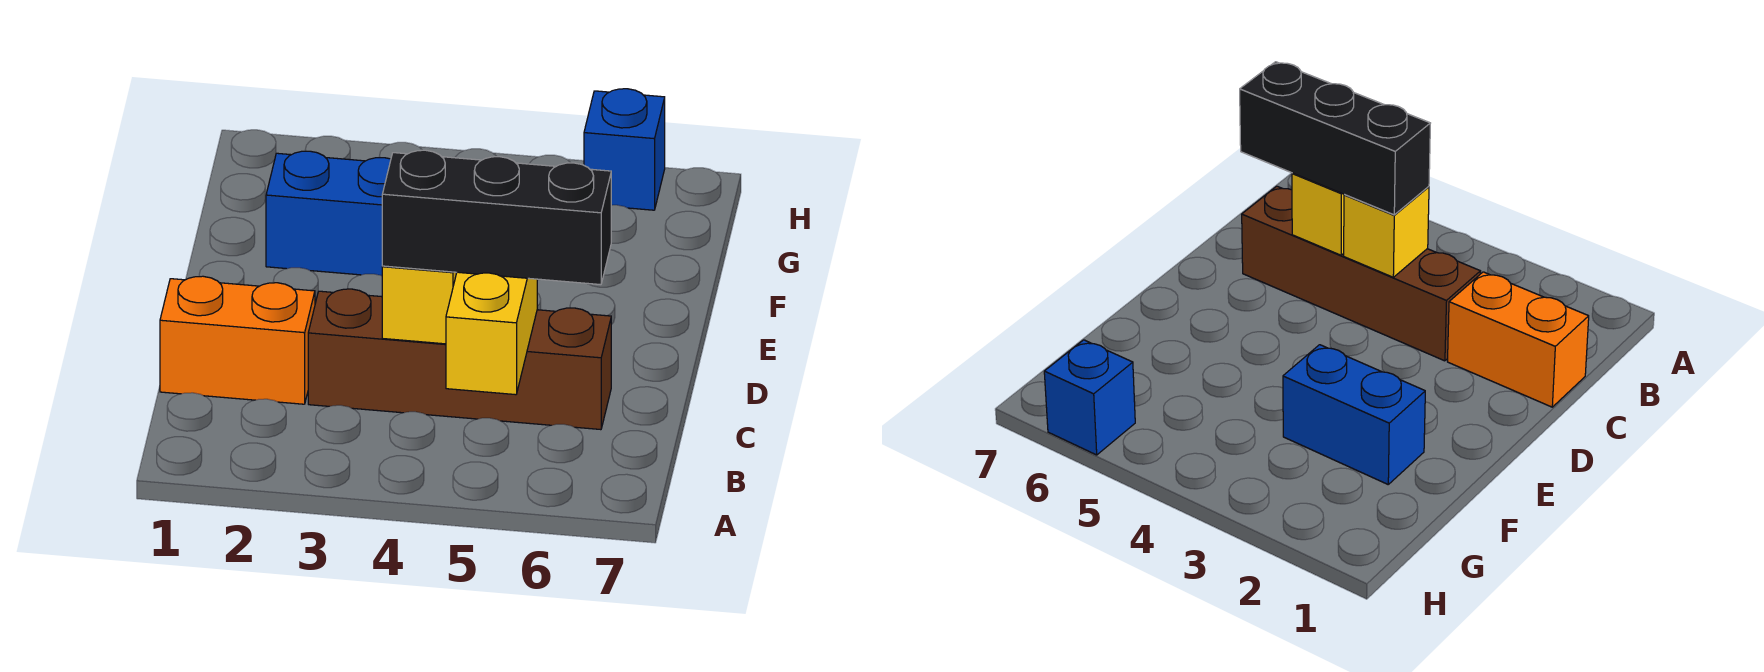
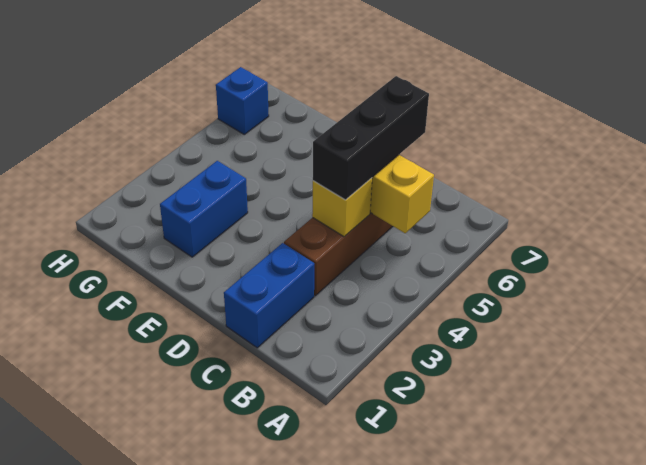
orange brick C1:C2 level 1 -> blue brick C1:C2 level 1

